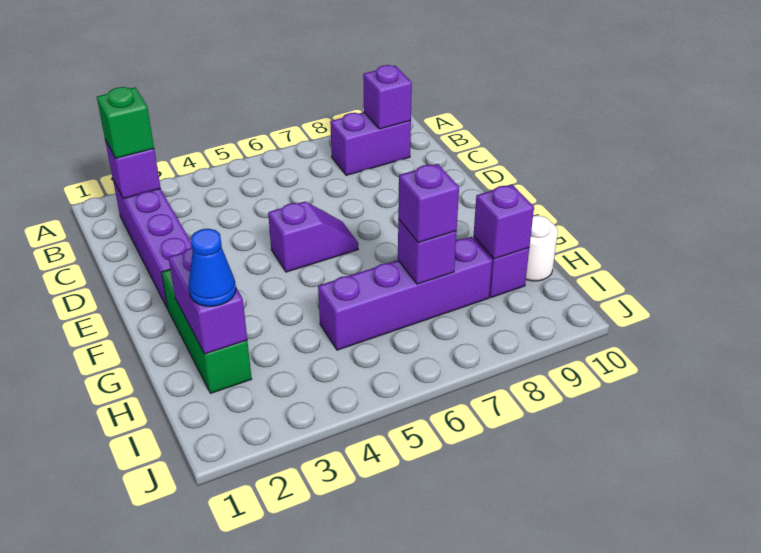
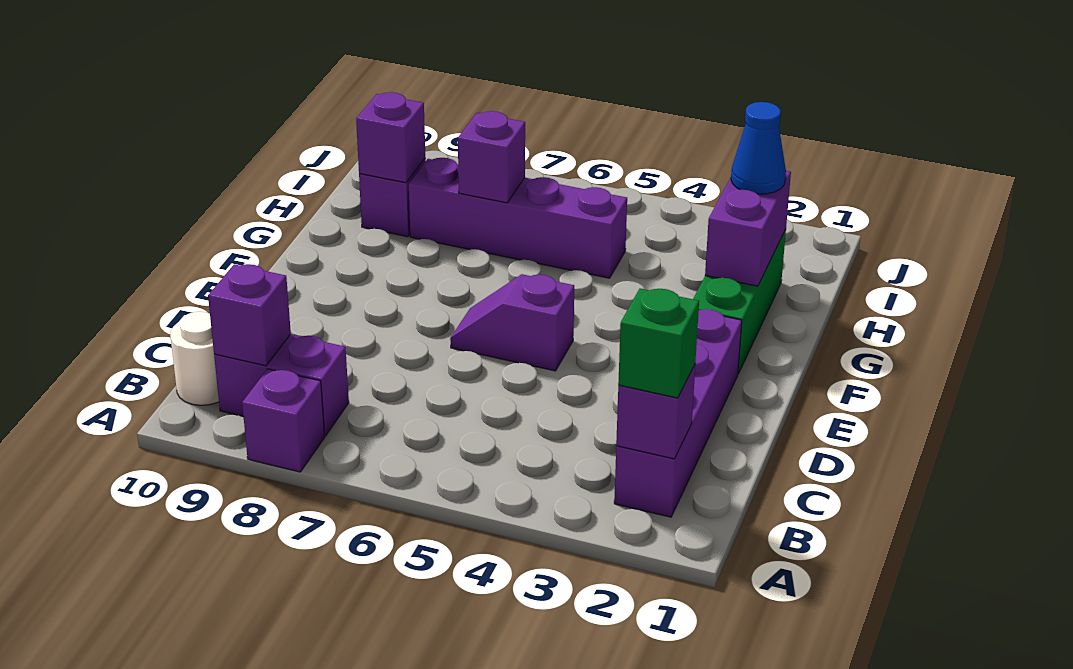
purple brick H7 level 3 -> purple brick A8 level 1
white round brick H10 level 1 -> white round brick B10 level 1

